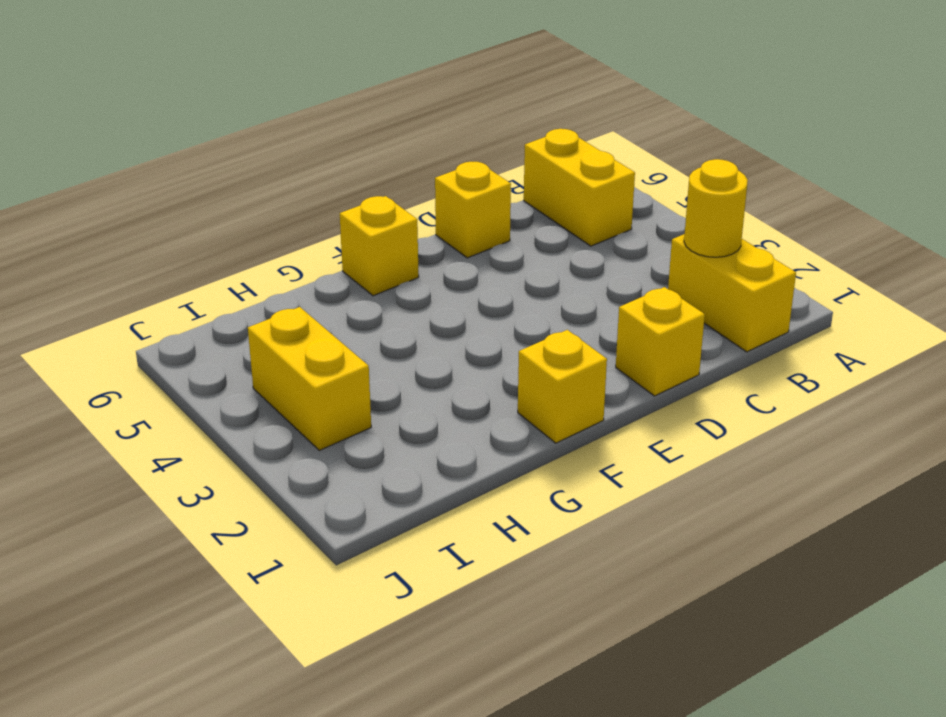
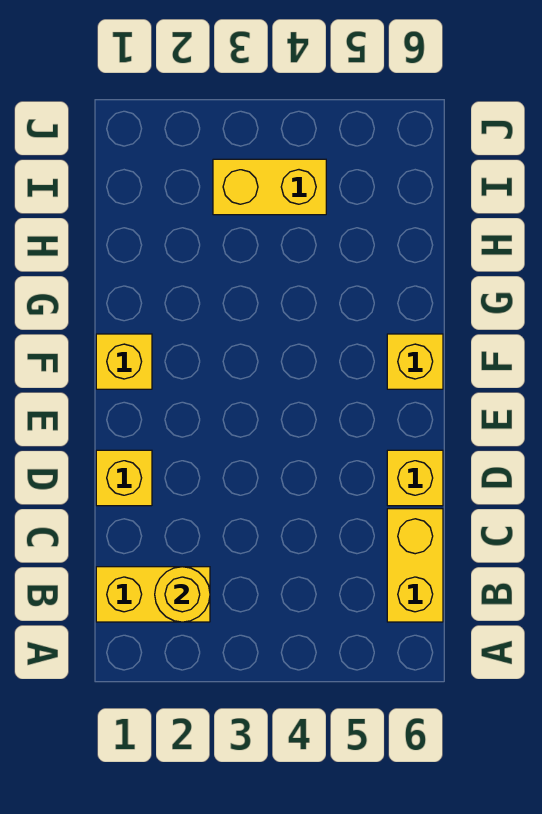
yellow brick B5:B6 level 1 -> yellow brick B6:C6 level 1

